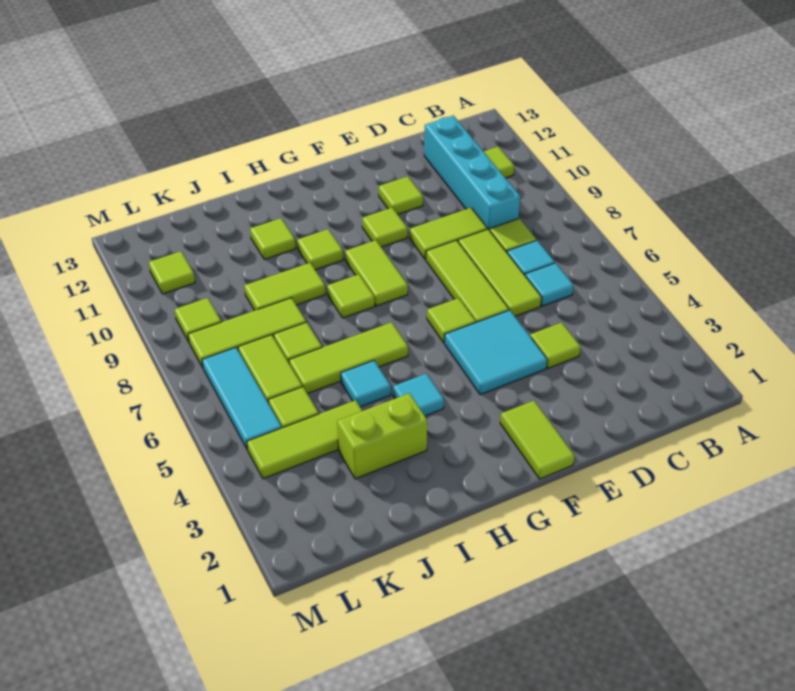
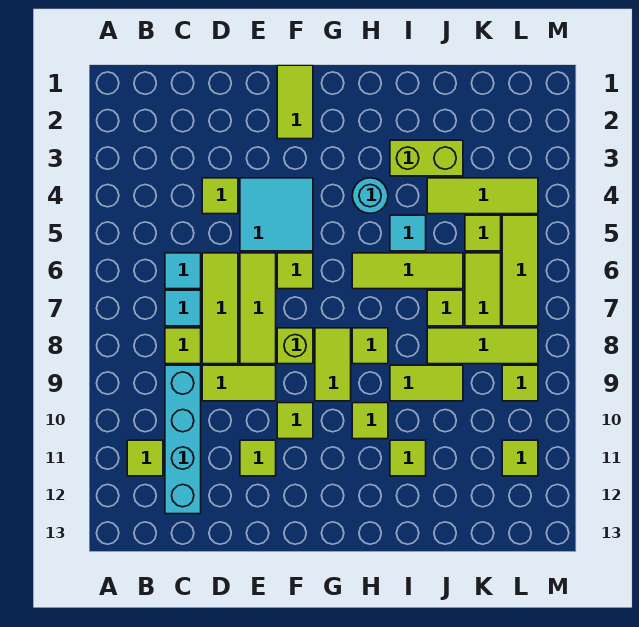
none -> lime brick F8 level 1
cyan tile H4 level 1 -> cyan round brick H4 level 1
cyan tile L5:L7 level 1 -> lime tile L5:L7 level 1

